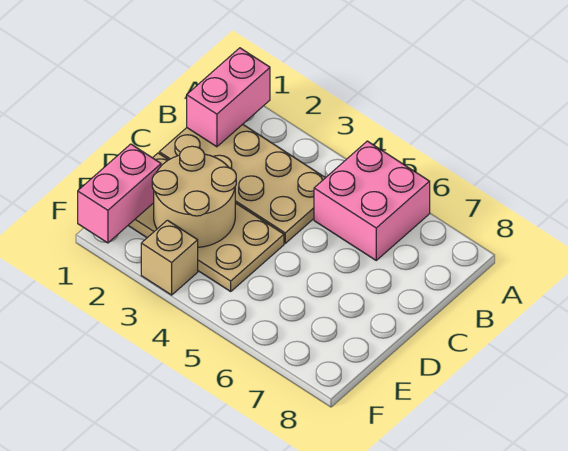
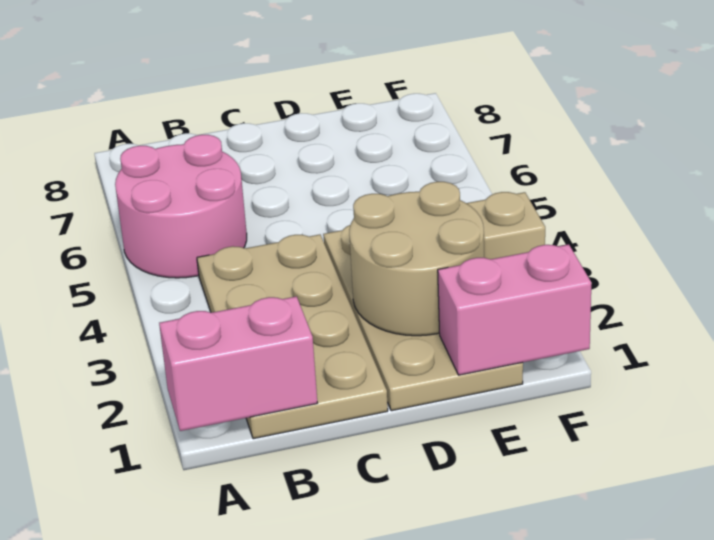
pink brick A5:B6 level 1 -> pink round brick A5:B6 level 1

